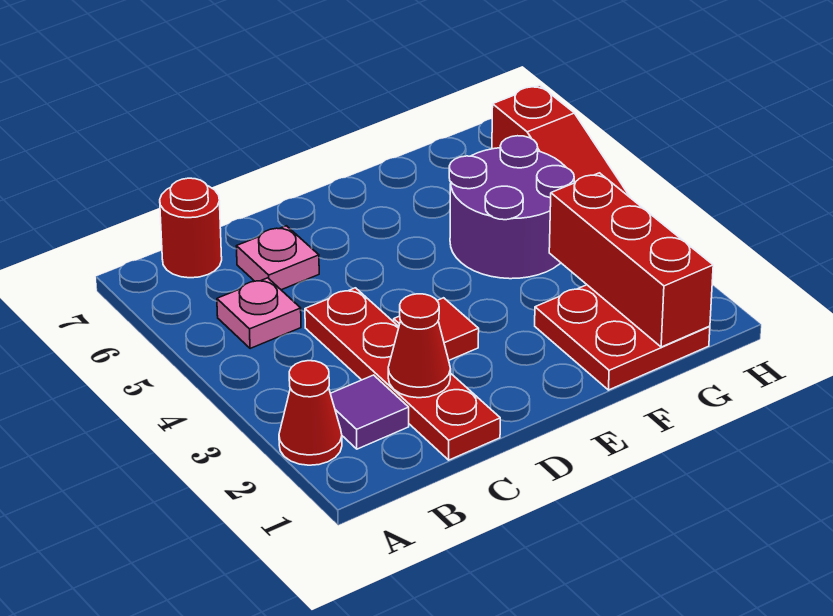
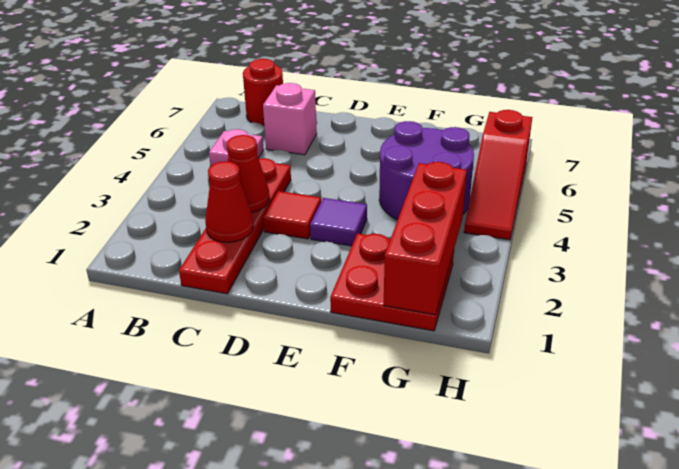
red cone A2 level 1 -> red cone C3 level 2
purple tile B2 level 1 -> purple tile E3 level 1
pink plate C6 level 1 -> pink brick C6 level 1

